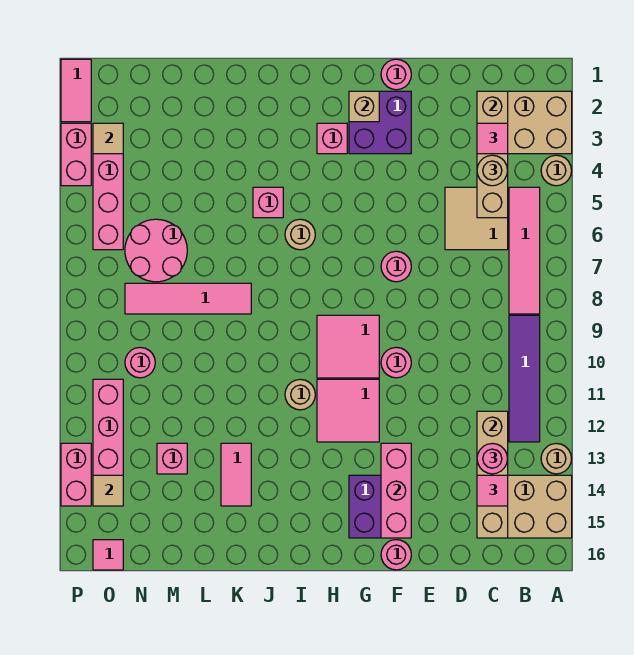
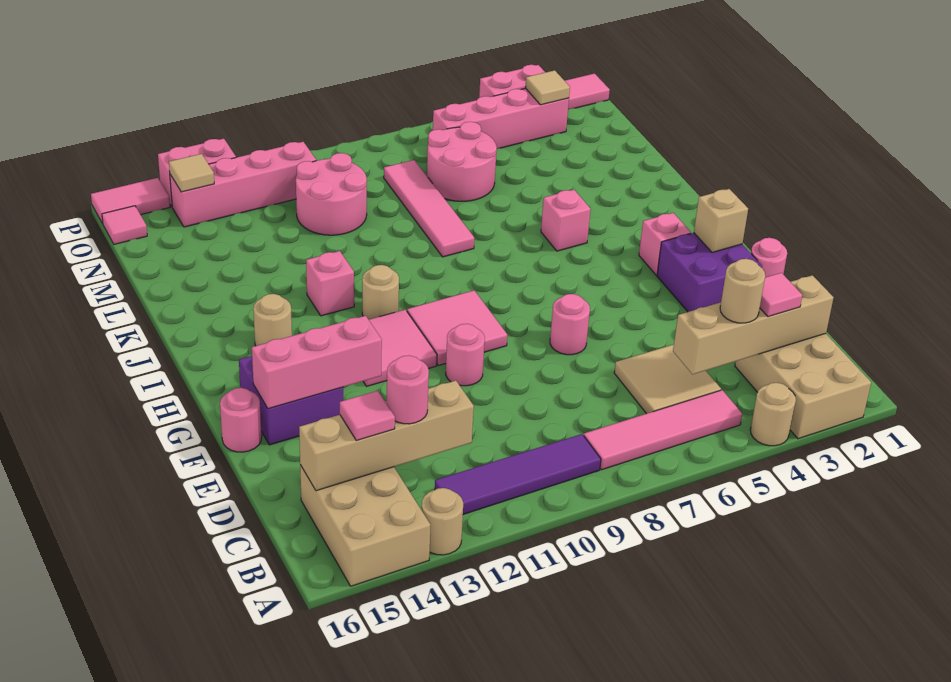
tan round brick I6 level 1 -> tan round brick I14 level 1
pink tile K13:K14 level 1 -> pink tile P15:P16 level 1
pink brick M13 level 1 -> pink brick J12 level 1
pink round brick N10 level 1 -> pink round brick M10:N11 level 1

